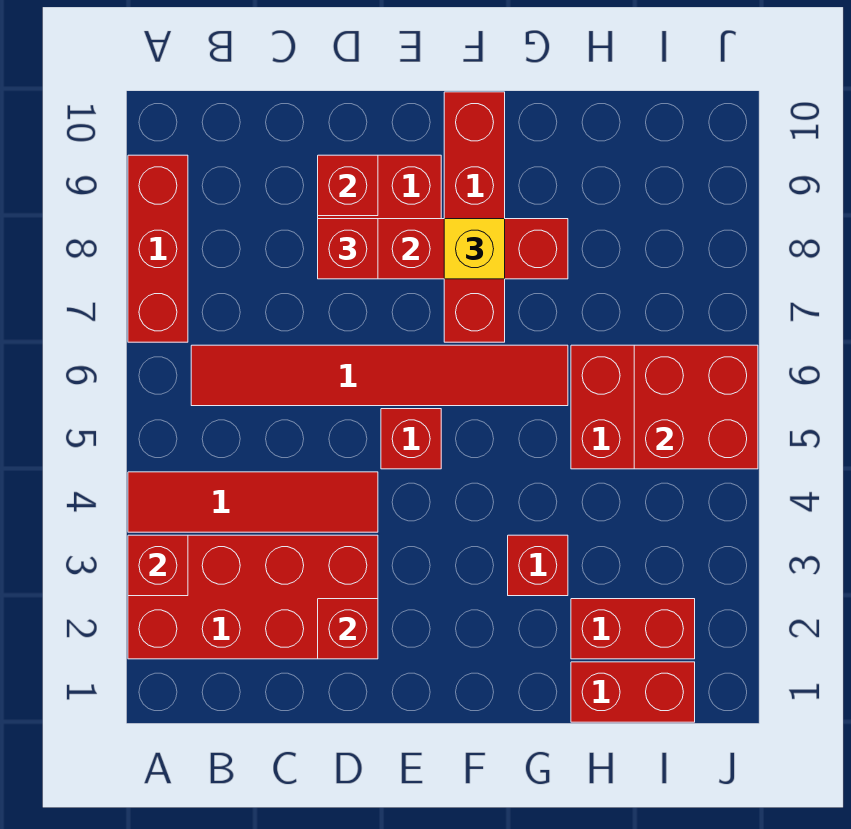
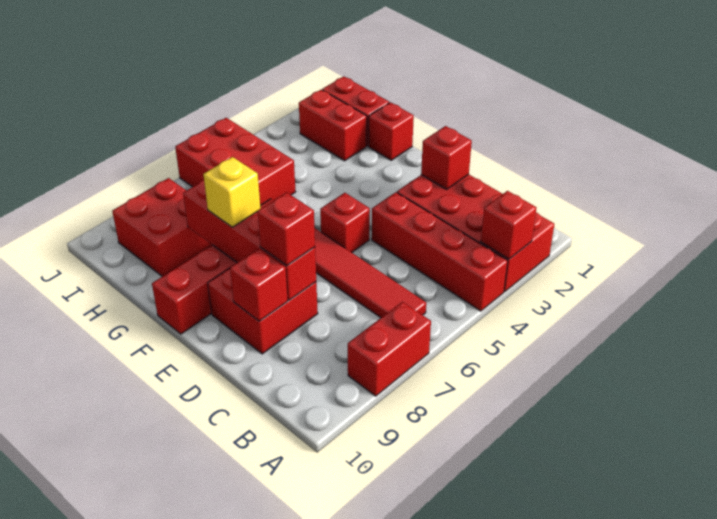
red tile A4:D4 level 1 -> red brick A4:D4 level 1
red brick A7:A9 level 1 -> red brick A7:A8 level 1
red brick G3 level 1 -> red brick G1 level 1
red brick I5:J6 level 2 -> red brick H8:I9 level 1

